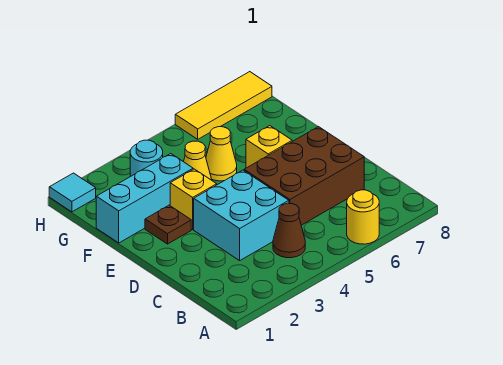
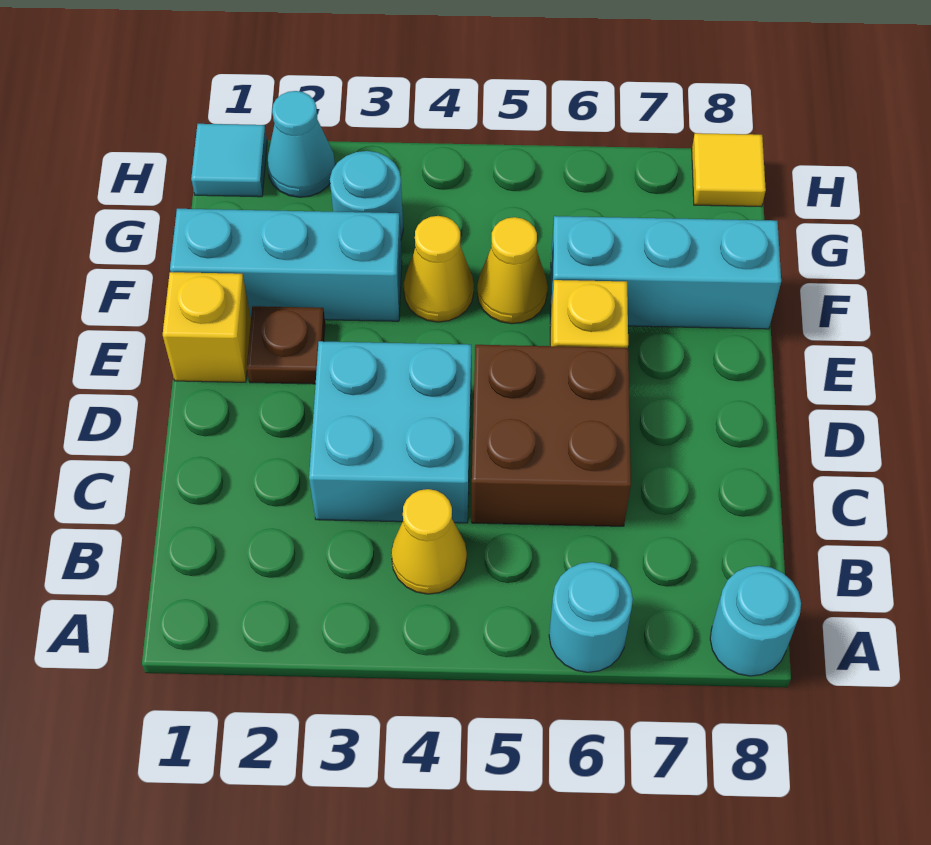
yellow round brick A6 level 1 -> cyan round brick A6 level 1
none -> cyan round brick A8 level 1
brown cone B4 level 1 -> yellow cone B4 level 1
brown brick C5:D7 level 1 -> brown brick C5:D6 level 1
yellow brick E3 level 1 -> yellow brick E1 level 1
none -> cyan brick F6:F8 level 1
none -> cyan cone H2 level 1
yellow tile H6:H8 level 1 -> yellow tile H8 level 1

